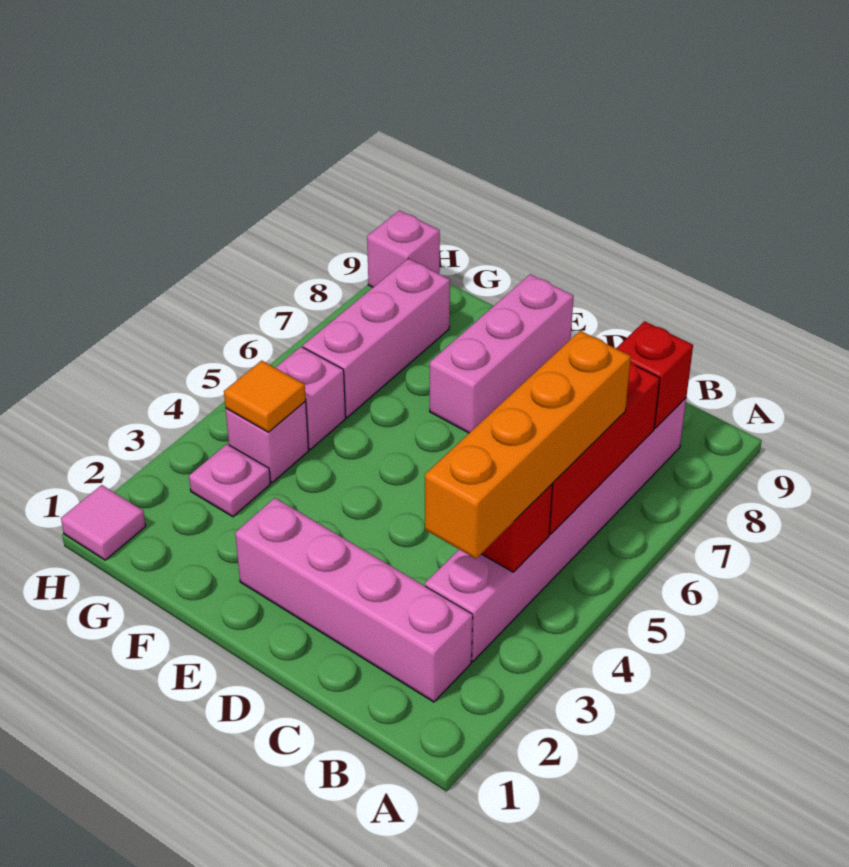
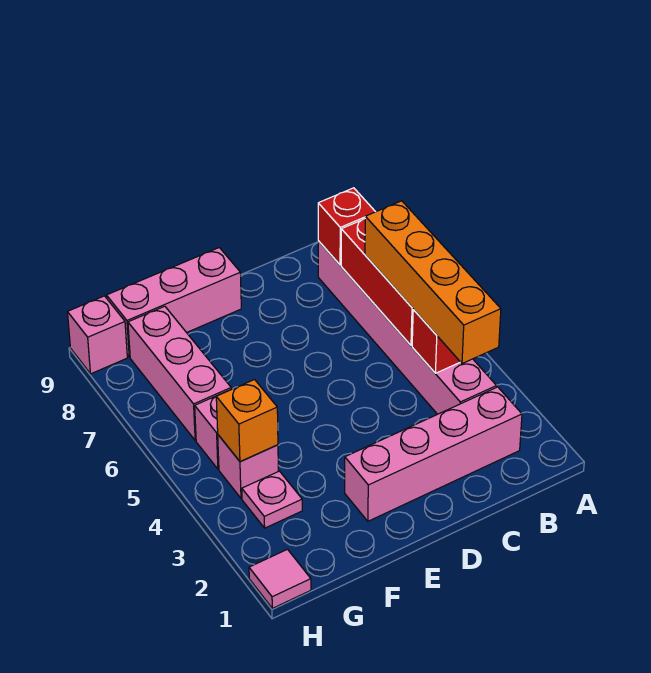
pink brick E7:E9 level 1 -> pink brick E9:G9 level 1
orange tile G4 level 2 -> orange brick G4 level 2

